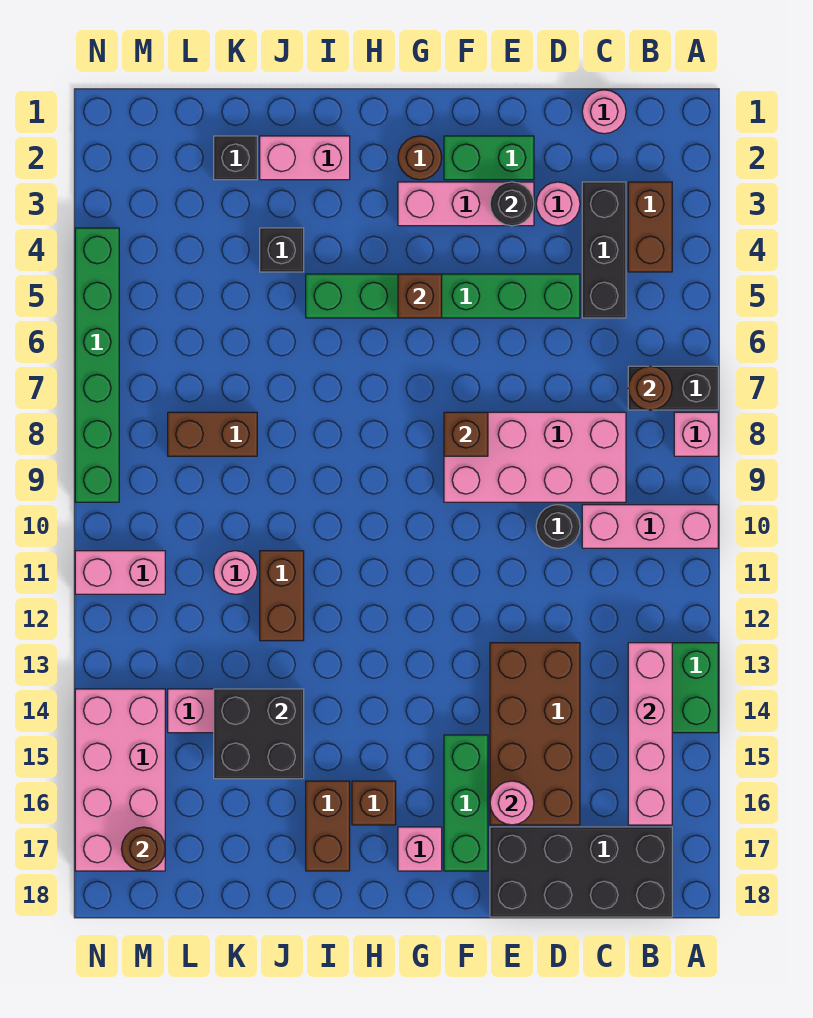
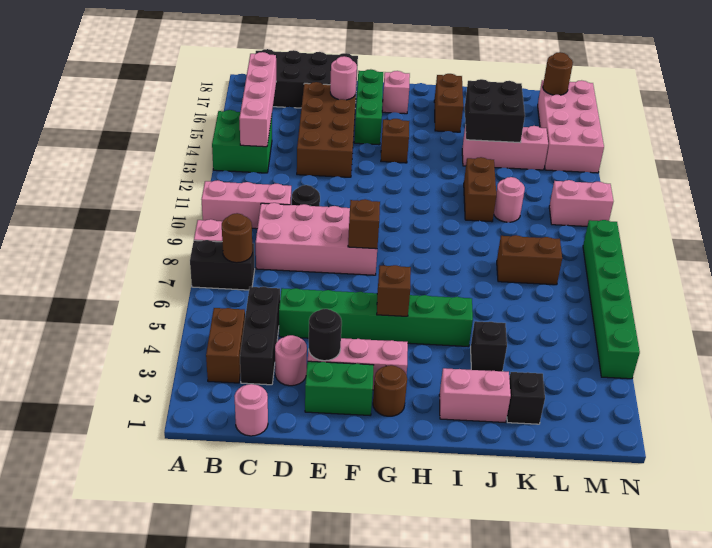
brown brick H16 level 1 -> brown brick G14 level 1

